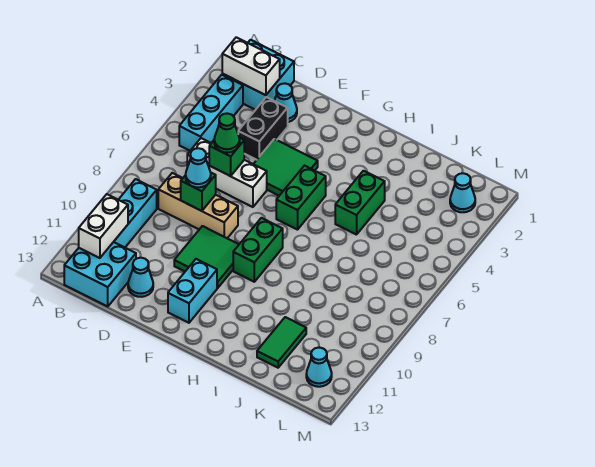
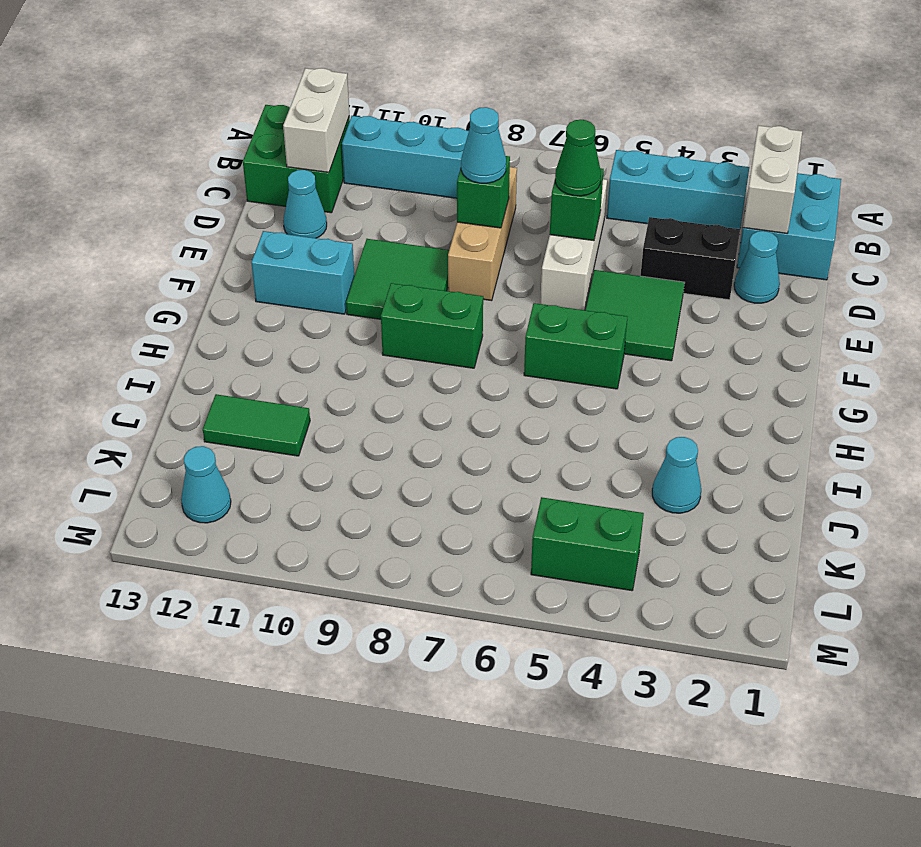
white brick B11:B12 level 2 -> white brick B12:C12 level 2
cyan brick B12:C13 level 1 -> green brick B12:C13 level 1
green brick I4:I5 level 1 -> green brick L4:L5 level 1
cyan cone L2 level 1 -> cyan cone J3 level 1

